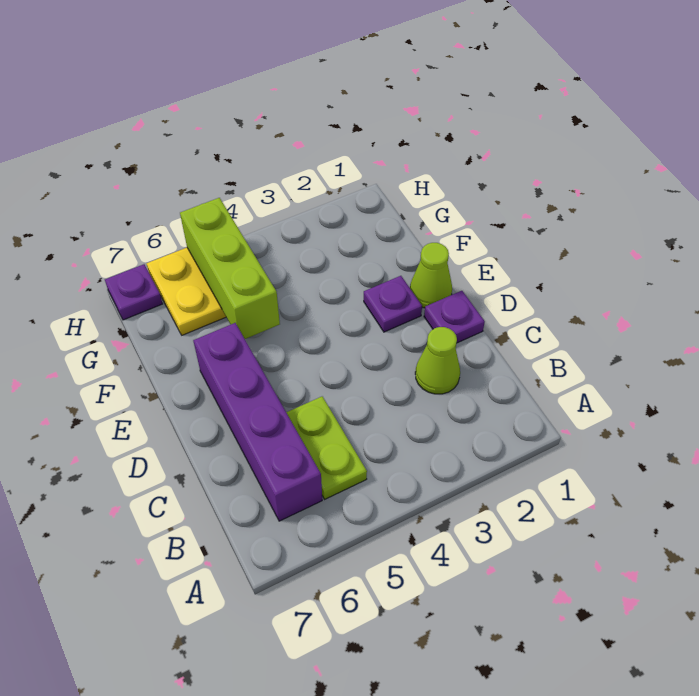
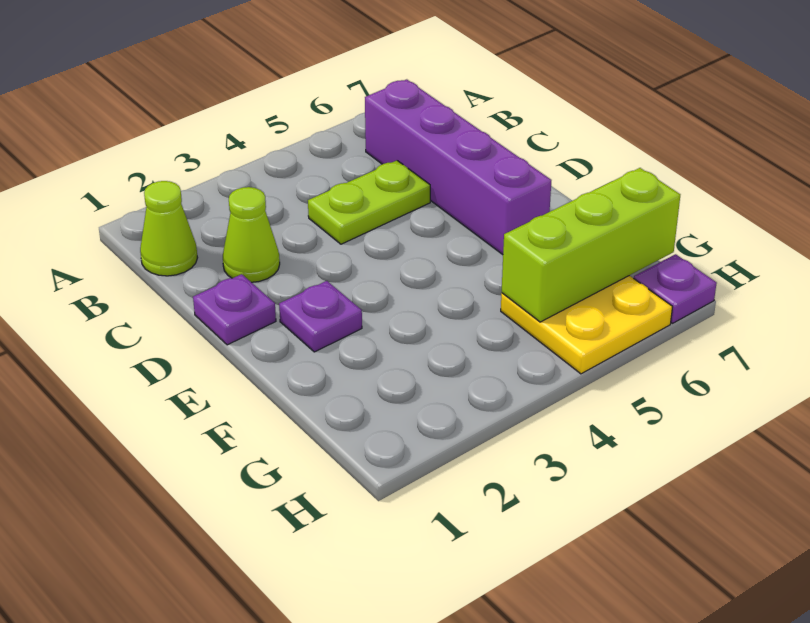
lime plate B5:C5 level 1 -> lime plate C4:C5 level 1
lime cone E1 level 1 -> lime cone B1 level 1
lime brick F5:H5 level 2 -> lime brick G5:G7 level 2

